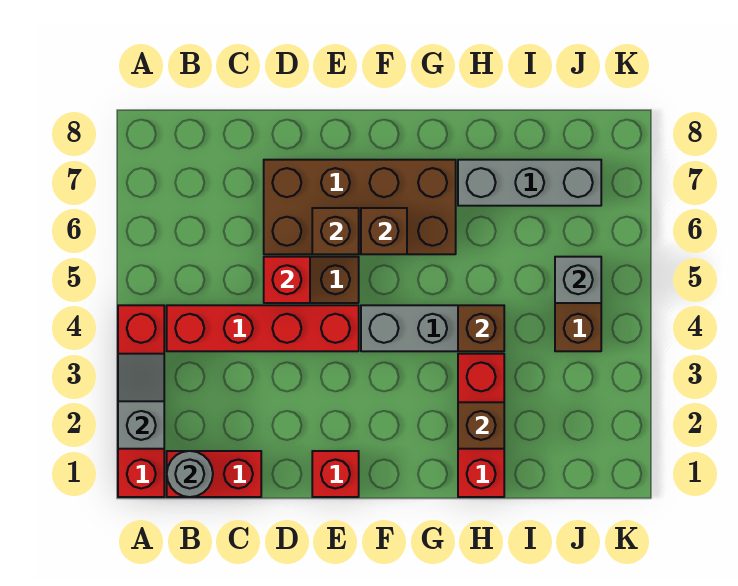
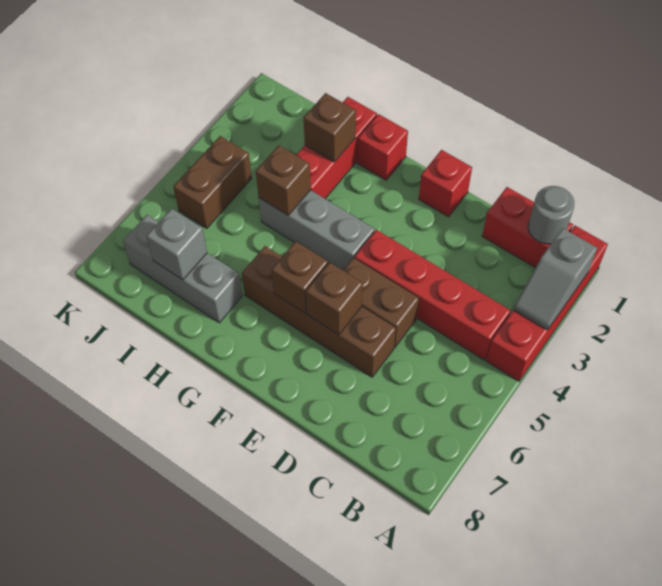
red brick D5 level 2 -> red brick G1 level 1
brown brick D6:G7 level 1 -> brown brick D6:G6 level 1
grey brick J5 level 2 -> grey brick I7 level 2

